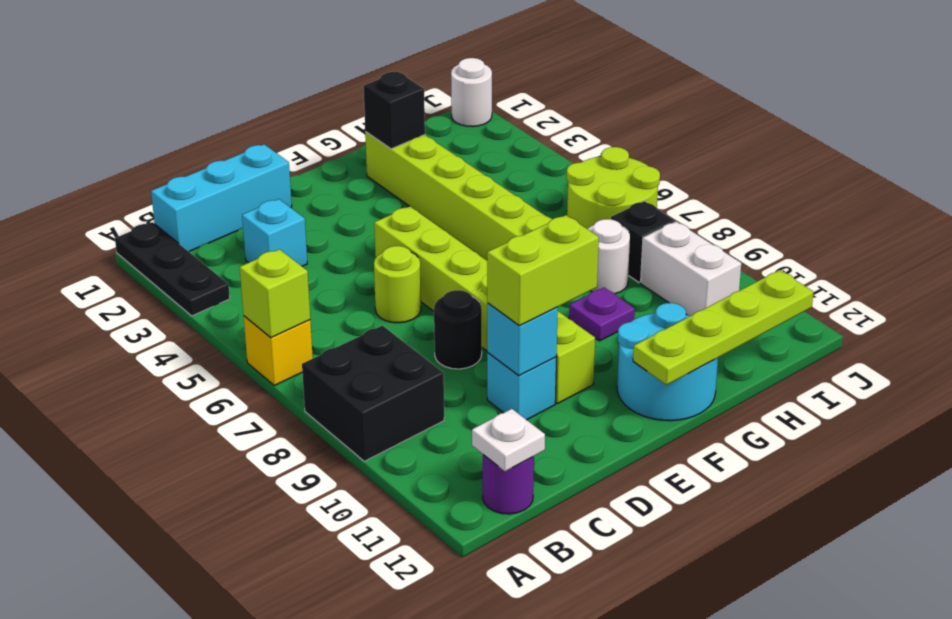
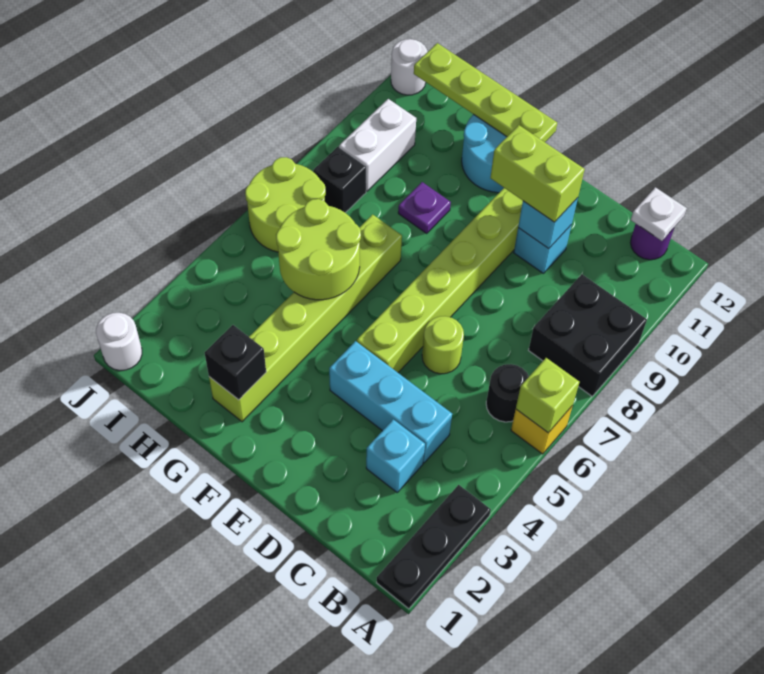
cyan brick B1:D1 level 1 -> cyan brick C4:E4 level 1
black round brick D8 level 1 -> black round brick B6 level 1
none -> lime round brick G5:H6 level 2
white round brick H8 level 1 -> white round brick J12 level 1

